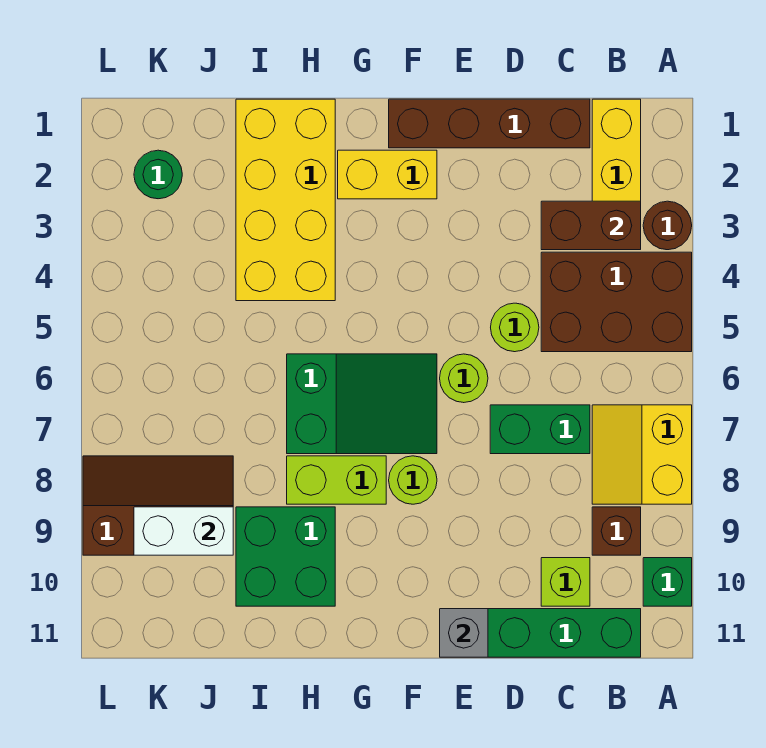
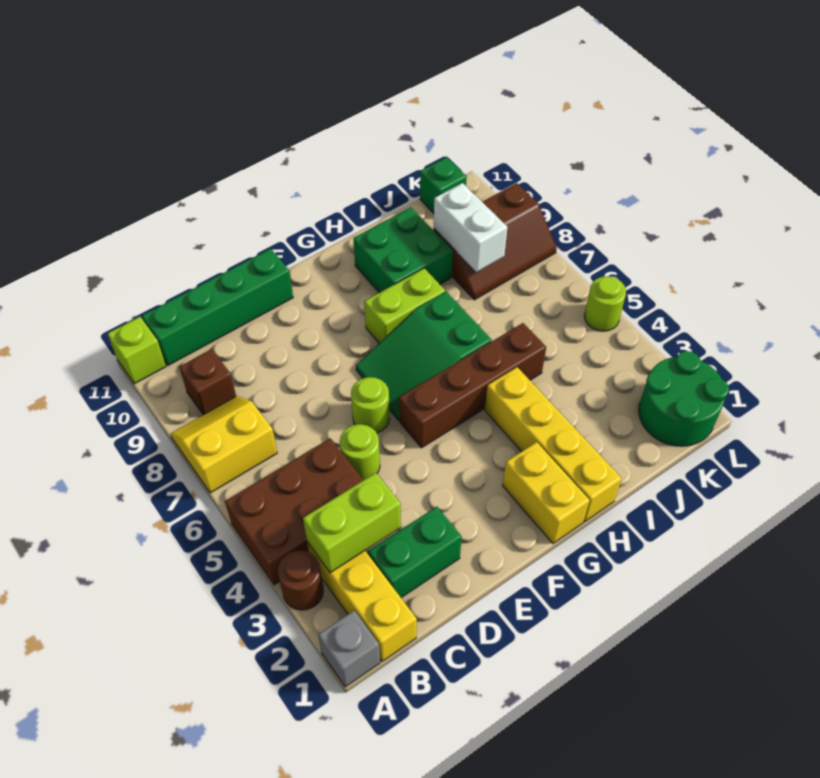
yellow slope A7:B8 level 1 top A -> yellow slope A7:B8 level 1 top 7
green brick A10 level 1 -> green brick K11 level 1
brown brick B3:C3 level 2 -> lime brick B3:C3 level 2
brown brick C1:F1 level 1 -> brown brick F5:I5 level 1
green brick C7:D7 level 1 -> green brick C2:D2 level 1
lime brick C10 level 1 -> lime brick A11 level 1
grey brick E11 level 2 -> grey brick A1 level 1
yellow brick F2:G2 level 1 -> yellow brick G1:G2 level 1
lime round brick F8 level 1 -> lime round brick L5 level 1
yellow brick H1:I4 level 1 -> yellow brick H1:H4 level 1
white brick J9:K9 level 2 -> white brick J8:J9 level 2
green round brick K2 level 1 -> green round brick K1:L2 level 1

